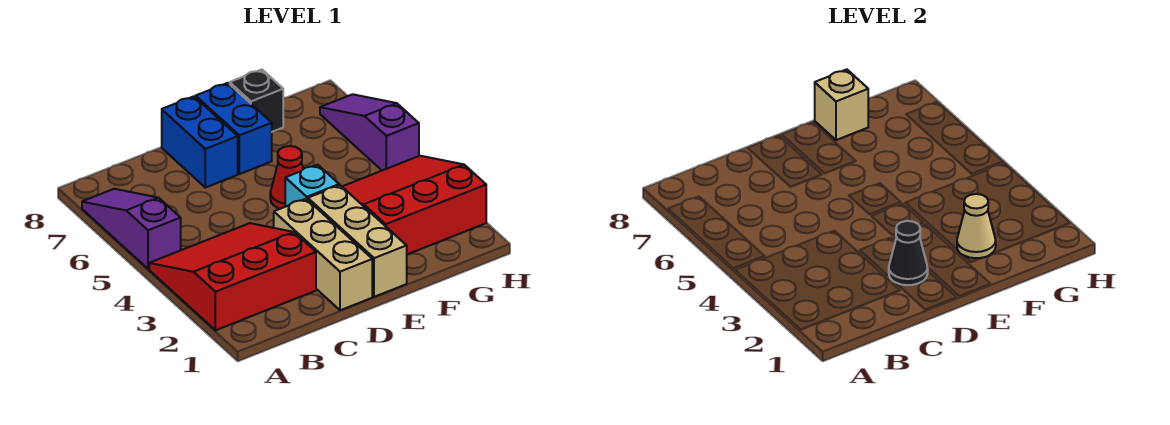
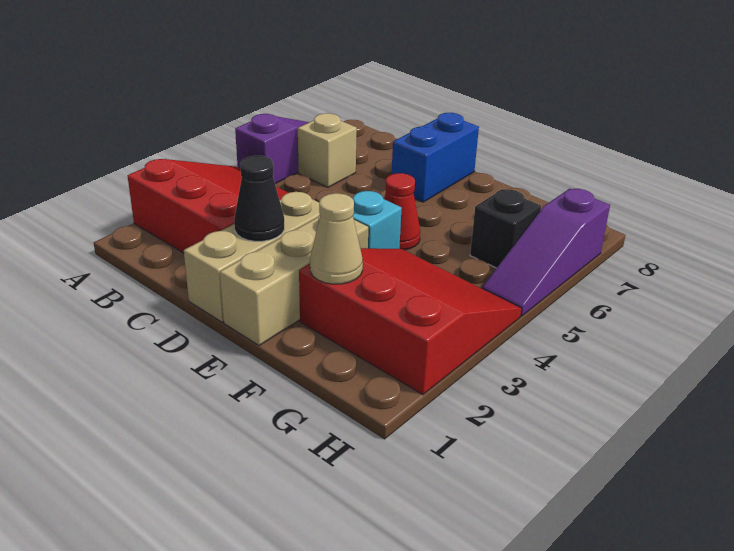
blue brick E7:E8 level 1 -> none
black brick F8 level 1 -> black brick G6 level 1
tan brick F8 level 2 -> tan brick B6 level 1
purple slope H5:H7 level 1 top 5 -> purple slope H5:H7 level 1 top 7

